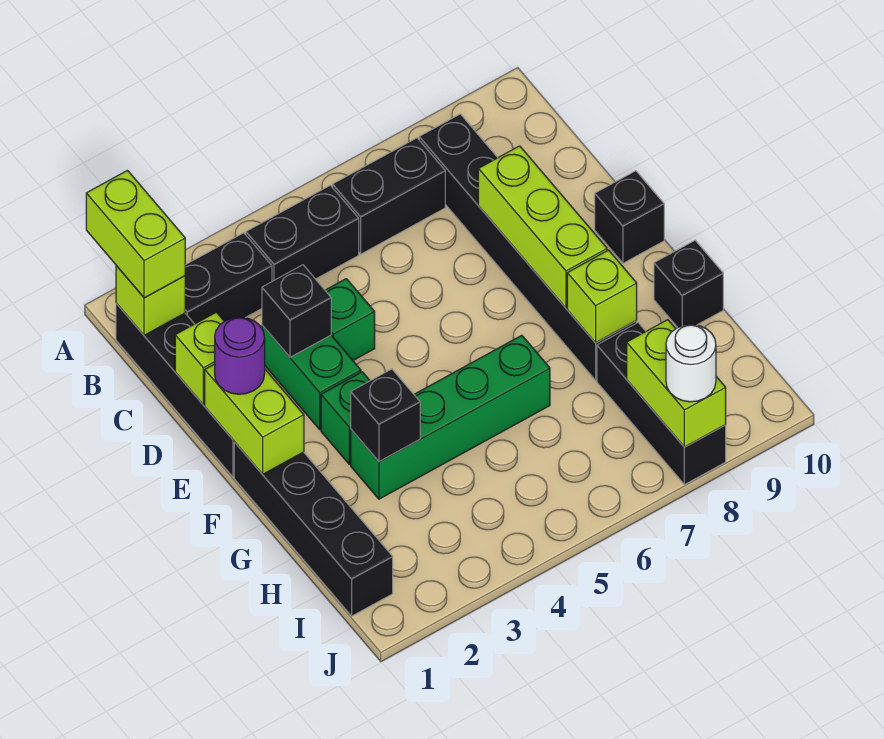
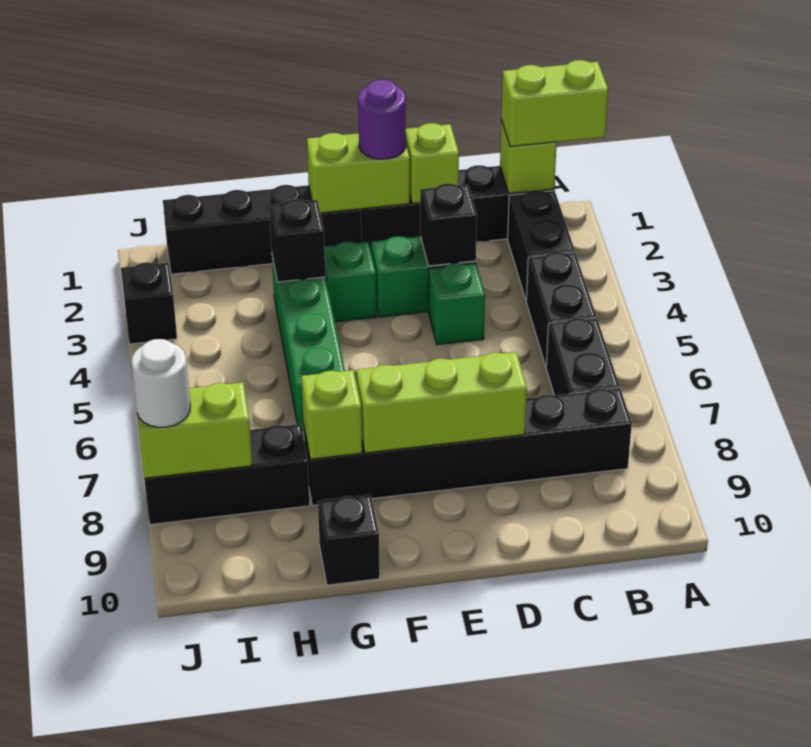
black brick E10 level 1 -> black brick J3 level 1

